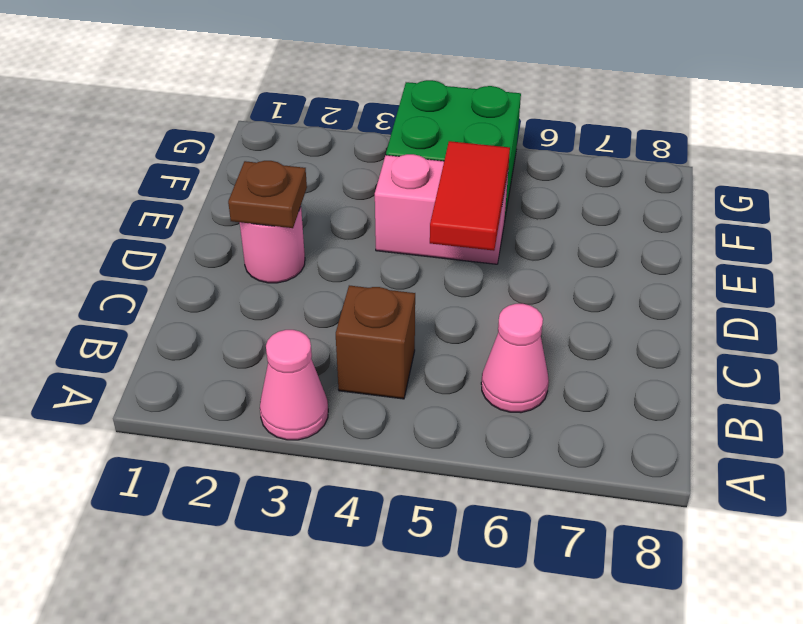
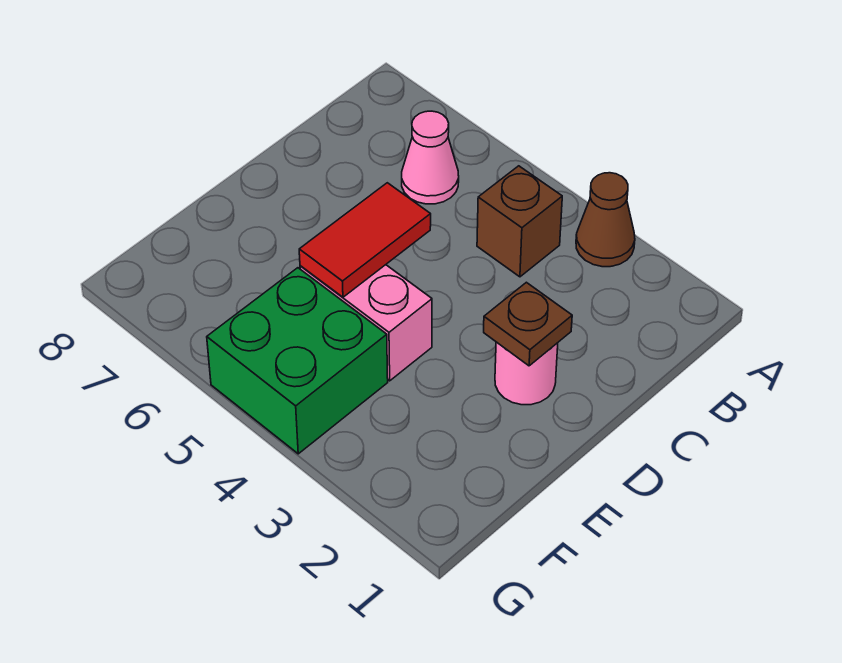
pink cone A3 level 1 -> brown cone A3 level 1

